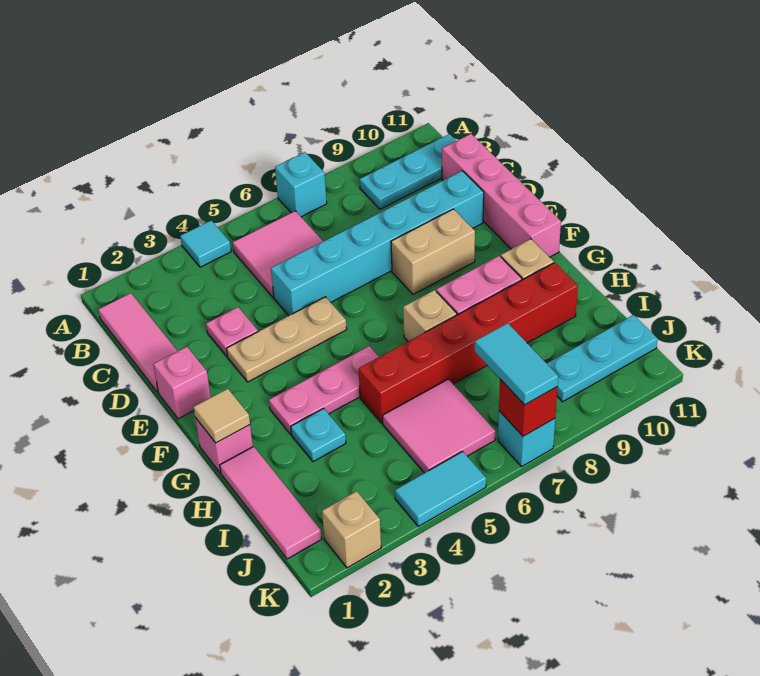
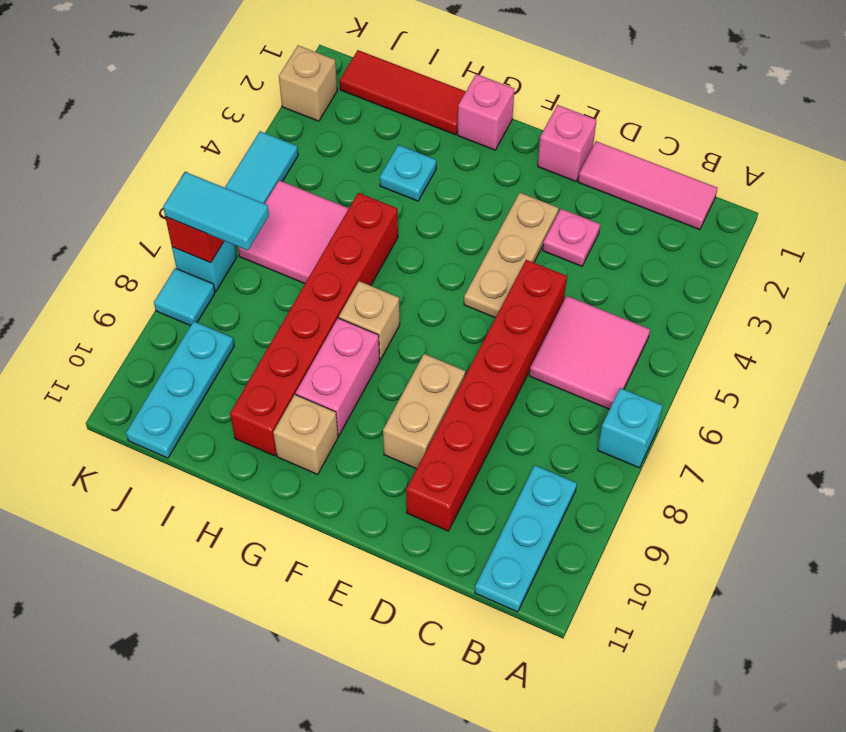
cyan tile A4 level 1 -> cyan tile K8 level 1
pink brick C11:F11 level 1 -> none
cyan brick D5:D10 level 1 -> red brick D5:D10 level 1
tan tile G1 level 2 -> none
pink plate G3:G5 level 1 -> none
pink tile H1:J1 level 1 -> red tile H1:J1 level 1

